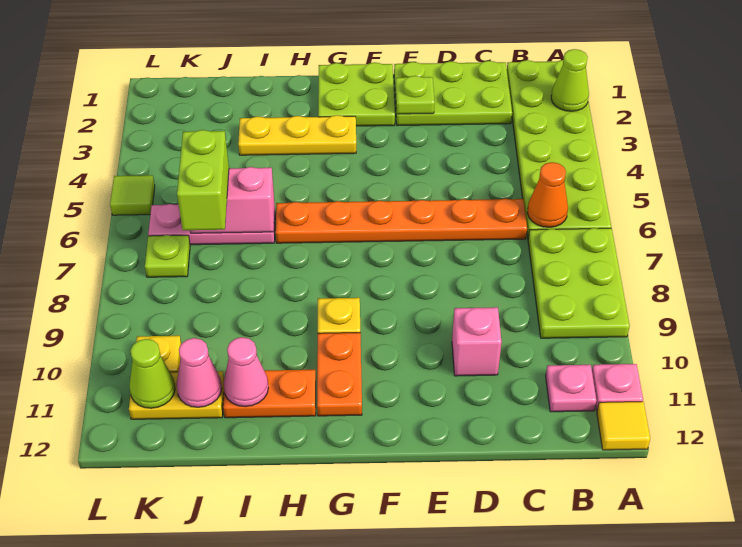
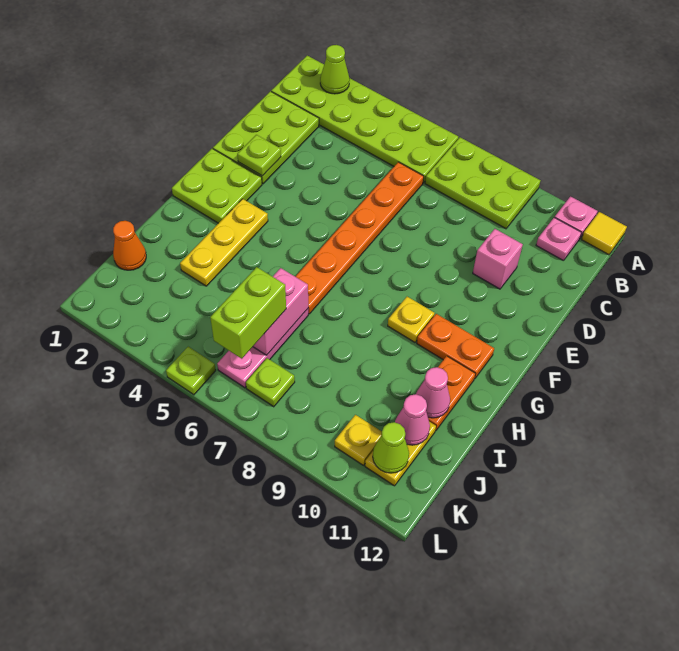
orange cone B6 level 2 -> orange cone J1 level 1
lime brick J6:J7 level 3 -> lime brick J6:K6 level 3
lime tile L5 level 1 -> lime plate L5 level 1

